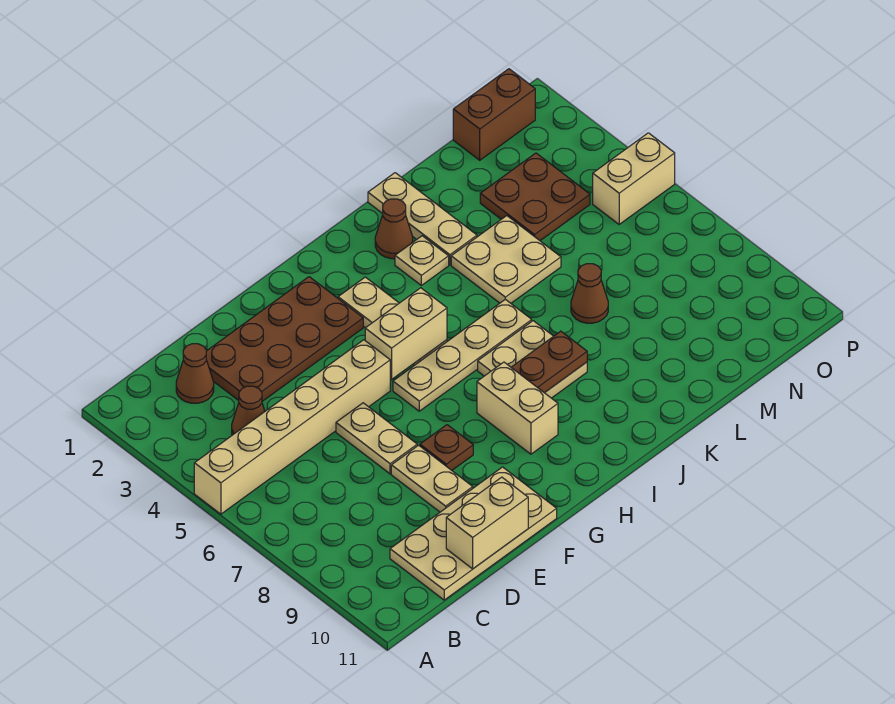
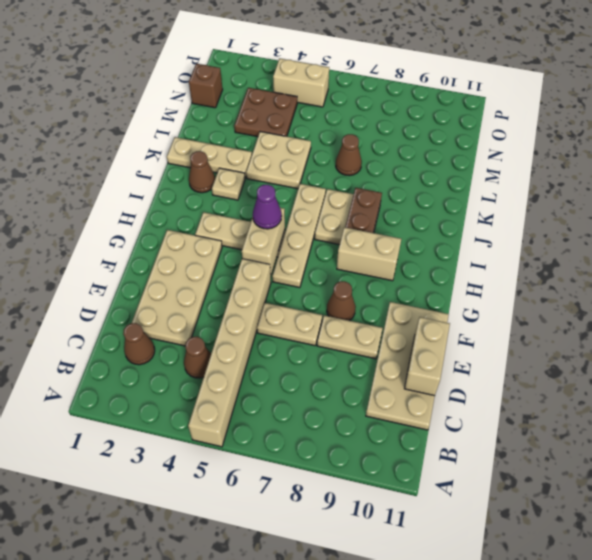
brown plate D2:G3 level 1 -> tan plate D2:G3 level 1
brown plate F8 level 1 -> brown cone F8 level 1
none -> purple cone H5 level 3
brown brick N1:O1 level 1 -> brown brick N1 level 1
tan brick O5:P5 level 1 -> tan brick O4:O5 level 1

